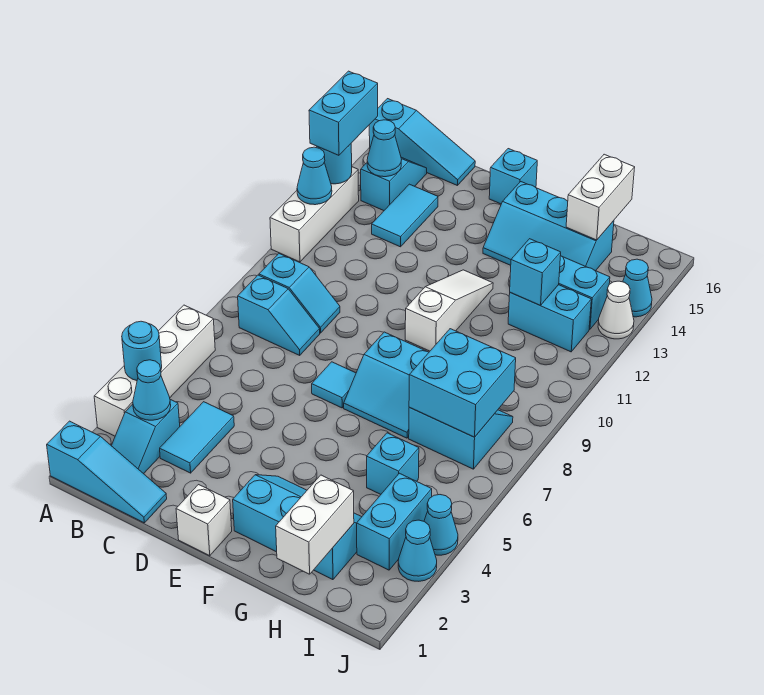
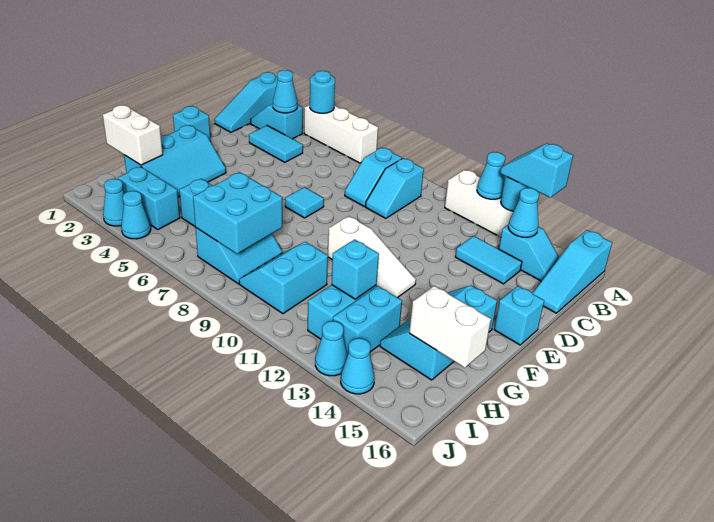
white brick A3:A6 level 1 -> white brick A4:A6 level 1
cyan brick A13:A14 level 3 -> cyan slope A13:A14 level 3 top 14
white brick E1 level 1 -> cyan brick E1 level 1
cyan slope F7:G8 level 1 top 8 -> cyan slope H9:I10 level 1 top 10
white cone J13 level 1 -> cyan cone J13 level 1

